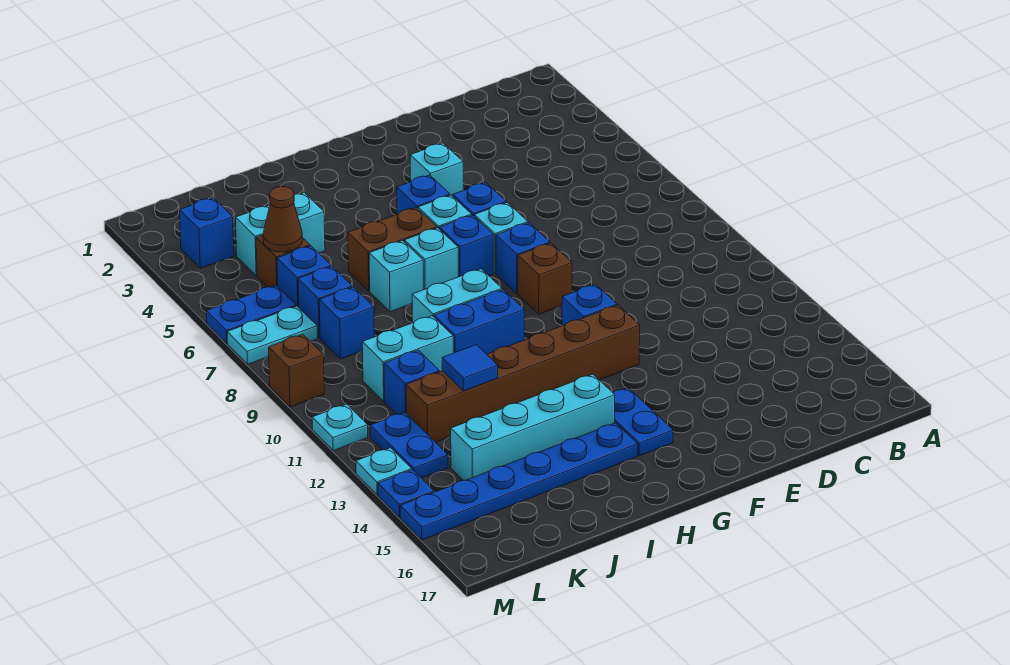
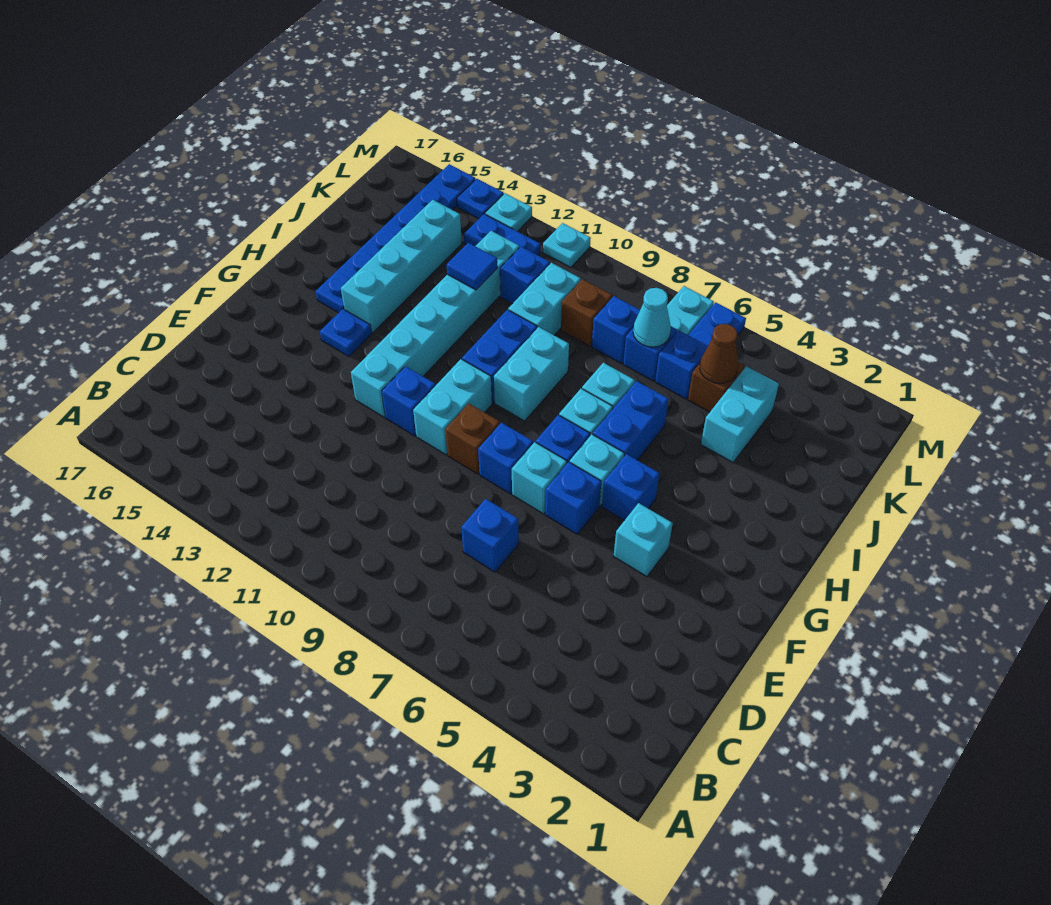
none -> cyan brick F10:G10 level 1
brown brick F12:K12 level 1 -> cyan brick F12:K12 level 1
blue plate G14:G15 level 1 -> blue plate G14 level 1
brown brick H6:I6 level 1 -> blue brick H6:I6 level 1
none -> cyan cone K7 level 2
blue brick L3 level 1 -> blue brick D7 level 1
brown brick M9 level 1 -> brown brick K9 level 1

